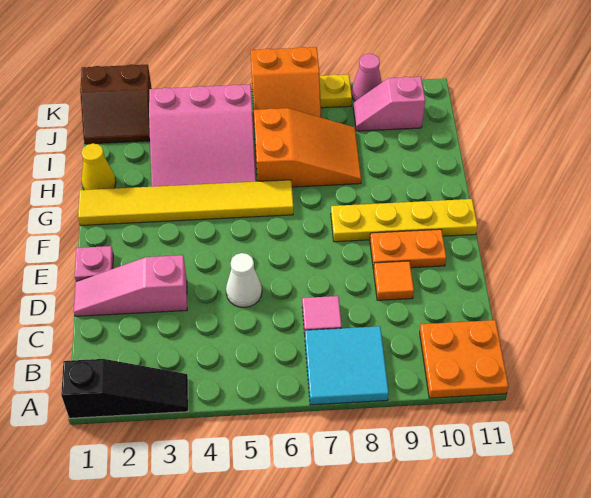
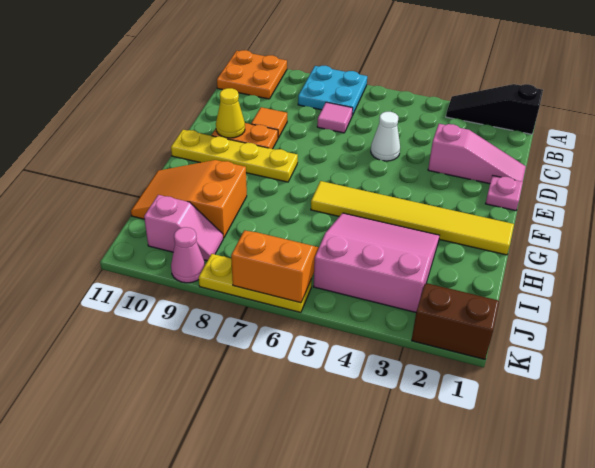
cyan tile A7:B8 level 1 -> cyan plate A7:B8 level 1
yellow cone H1 level 1 -> yellow cone E10 level 2
orange slope H6:I8 level 1 top 6 -> orange slope H9:I11 level 1 top 9

